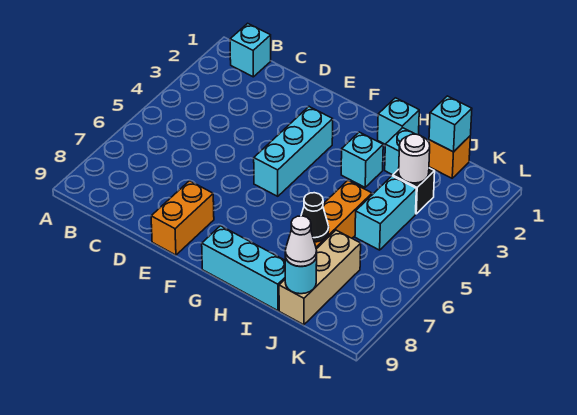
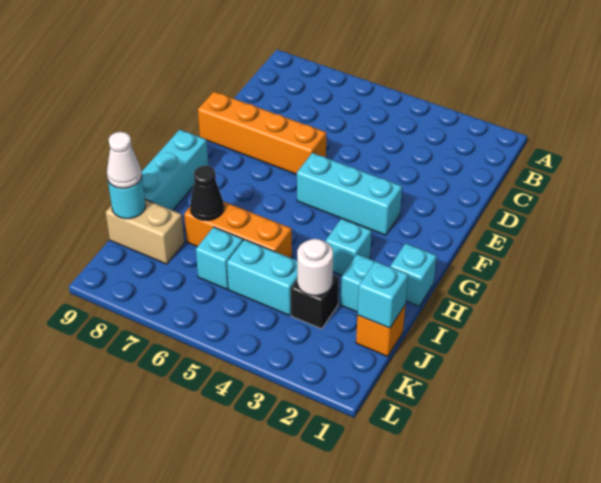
cyan brick B1 level 1 -> cyan brick J6 level 1
orange brick E8:E9 level 1 -> orange brick E6:E9 level 1
tan brick J7:J9 level 1 -> tan brick J8:J9 level 1

